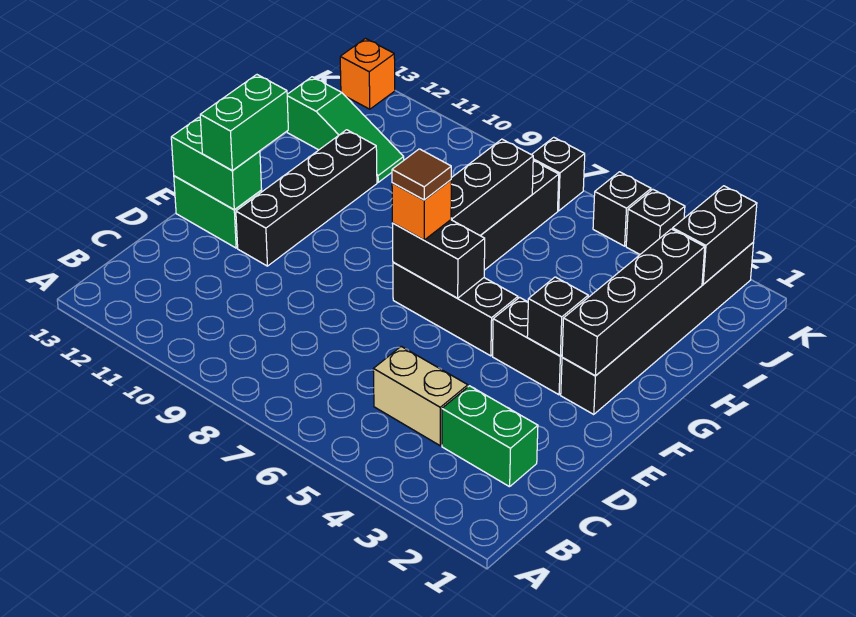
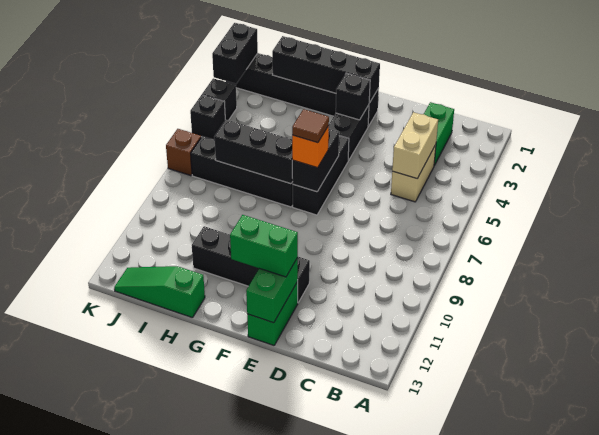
none -> tan brick C4:C5 level 2
green slope I11:I13 level 1 top 13 -> green slope H13:J13 level 1 top H
black brick J2:K2 level 2 -> black brick K2:K3 level 2
black brick K7 level 1 -> brown brick K7 level 1
orange brick K13 level 1 -> none

